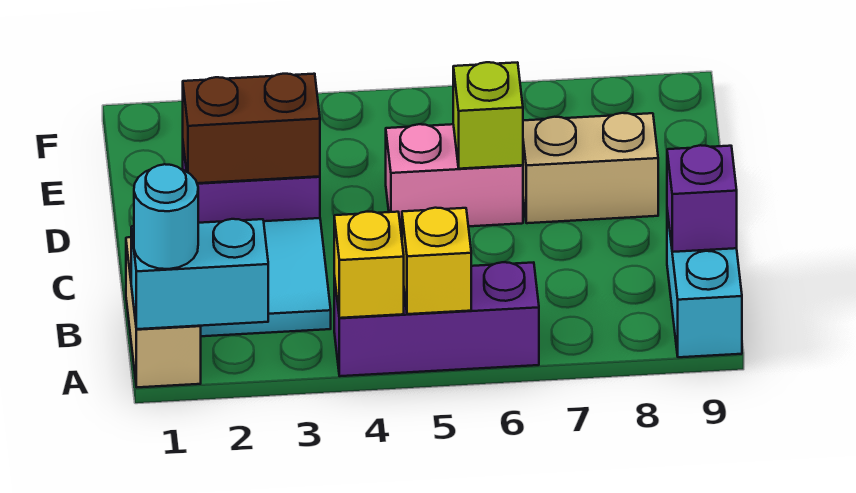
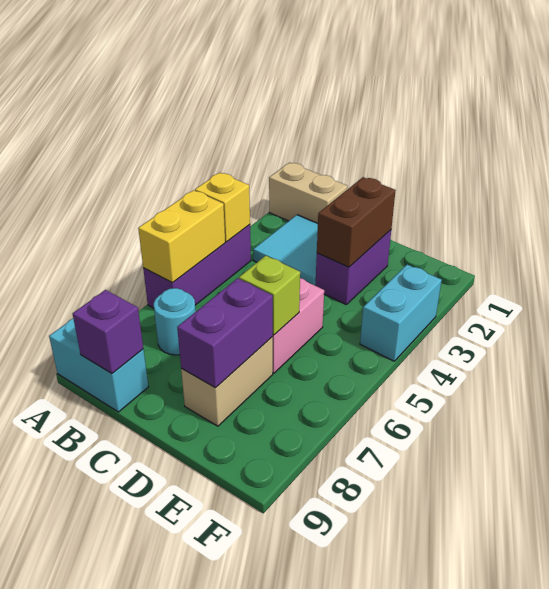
cyan brick A1:A2 level 2 -> cyan brick F3:F4 level 1
cyan round brick A1 level 3 -> cyan round brick B7 level 1
yellow brick A5 level 2 -> yellow brick A5:A6 level 2
none -> purple brick D7:D8 level 2

